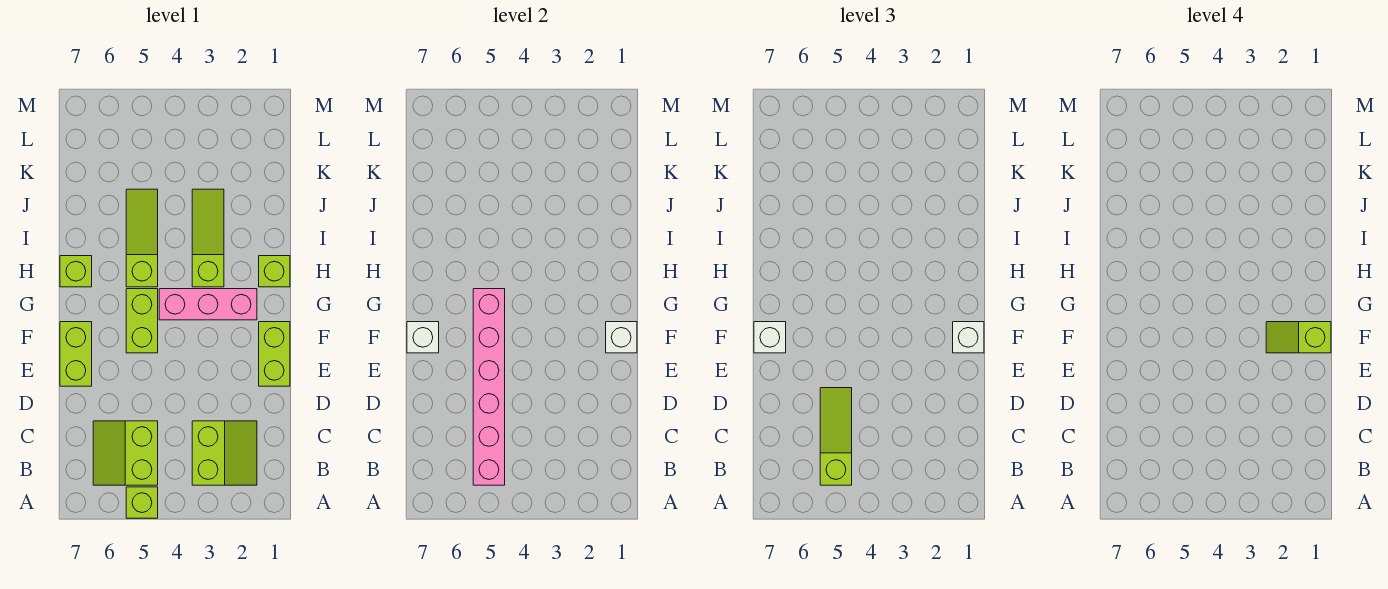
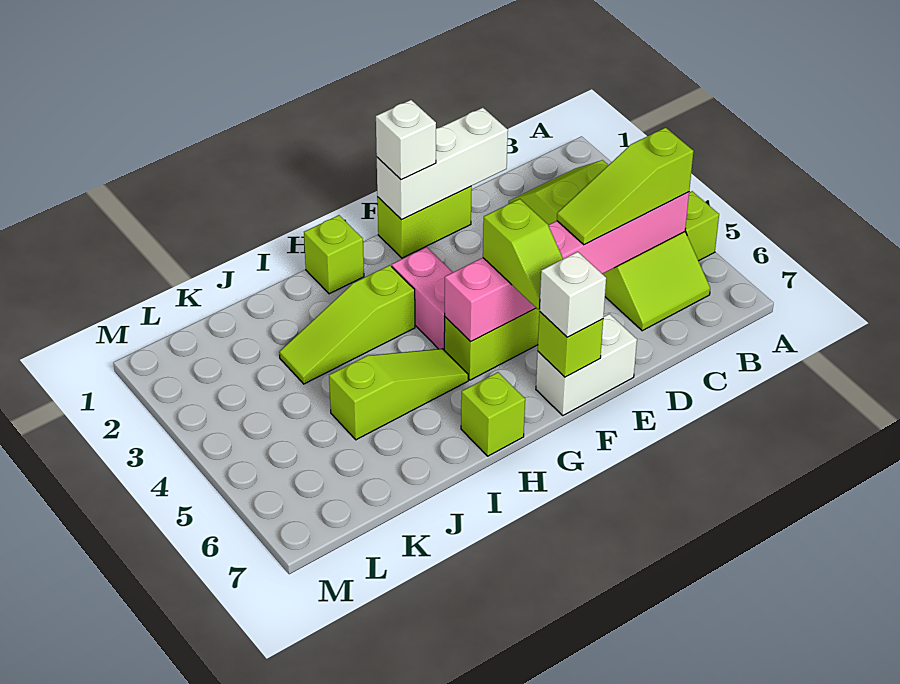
lime brick E7:F7 level 1 -> white brick E7:F7 level 1
white brick F1 level 2 -> white brick D1:F1 level 2
lime slope F1:F2 level 4 top 1 -> lime slope F5:F6 level 3 top 5
white brick F7 level 2 -> lime brick F7 level 2
pink brick G2:G4 level 1 -> pink brick G3:G4 level 1
lime slope H5:J5 level 1 top H -> lime slope H5:J5 level 1 top J

